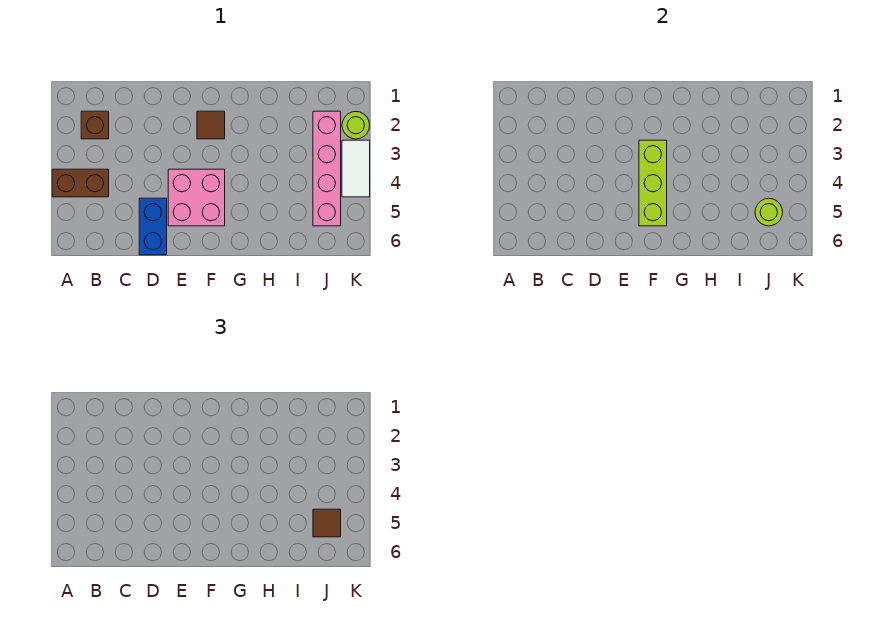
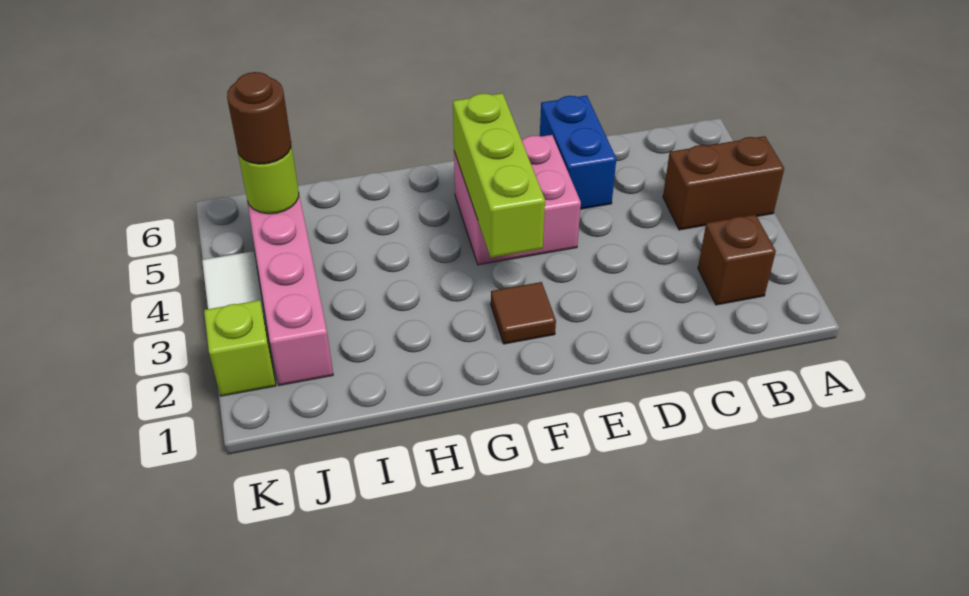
brown tile J5 level 3 -> brown round brick J5 level 3
lime round brick K2 level 1 -> lime brick K2 level 1

